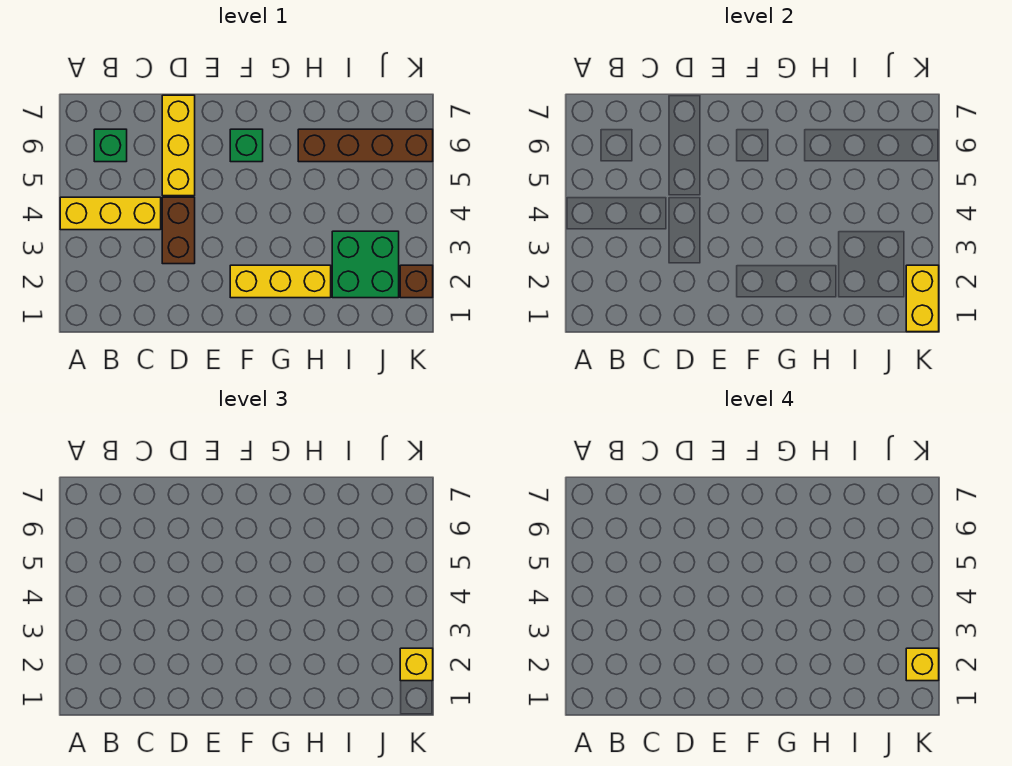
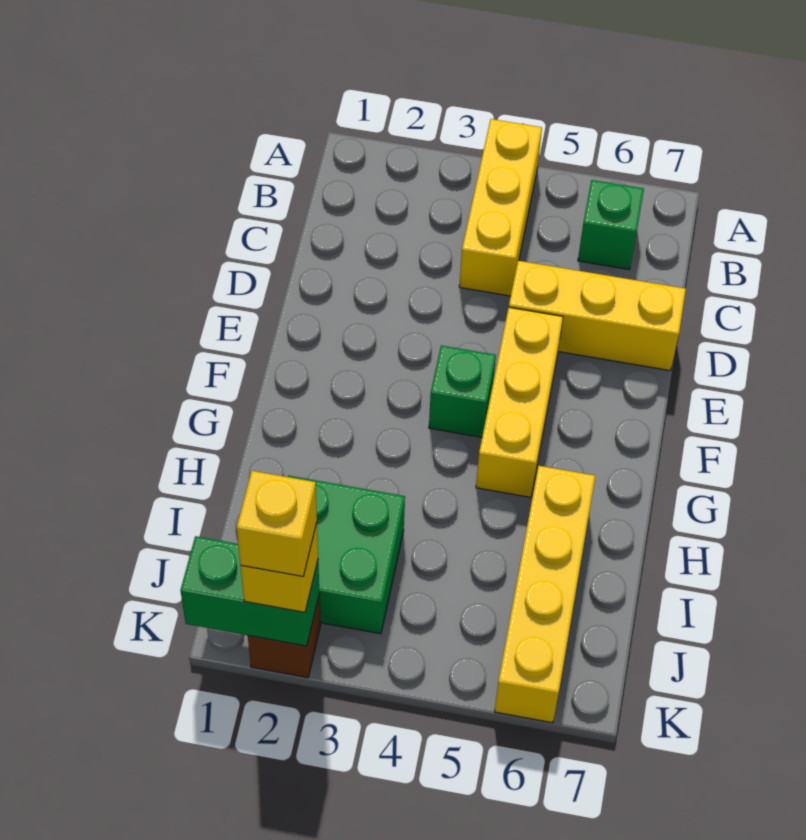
brown brick D3:D4 level 1 -> none
yellow brick F2:H2 level 1 -> yellow brick E5:G5 level 1
green brick F6 level 1 -> green brick F4 level 1
brown brick H6:K6 level 1 -> yellow brick H6:K6 level 1
yellow brick K1:K2 level 2 -> green brick K1:K2 level 2

